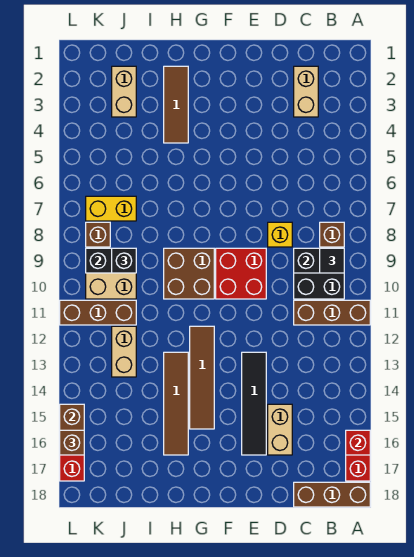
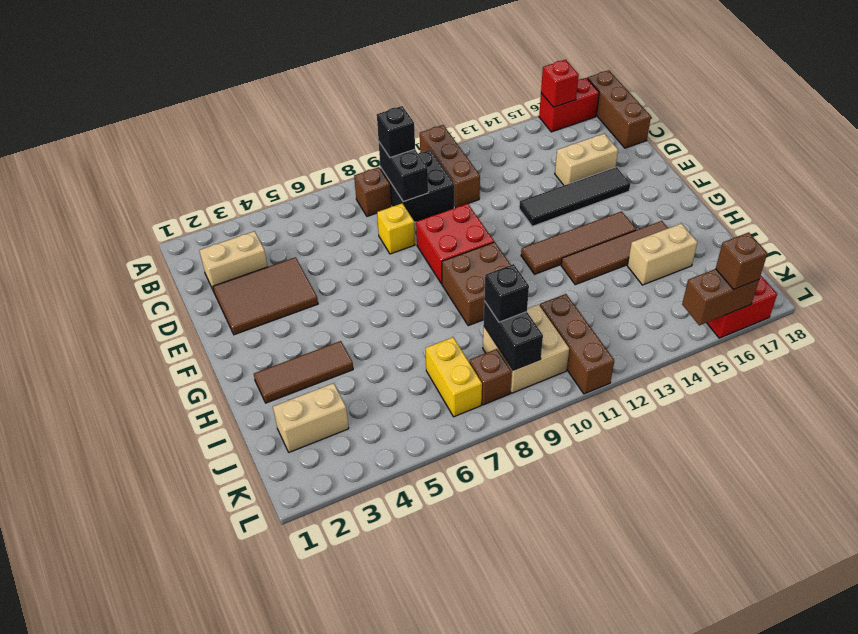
black tile B9 level 3 -> black brick B9 level 3
none -> brown tile D2:E4 level 1
tan brick J12:J13 level 1 -> tan brick I15:I16 level 1

